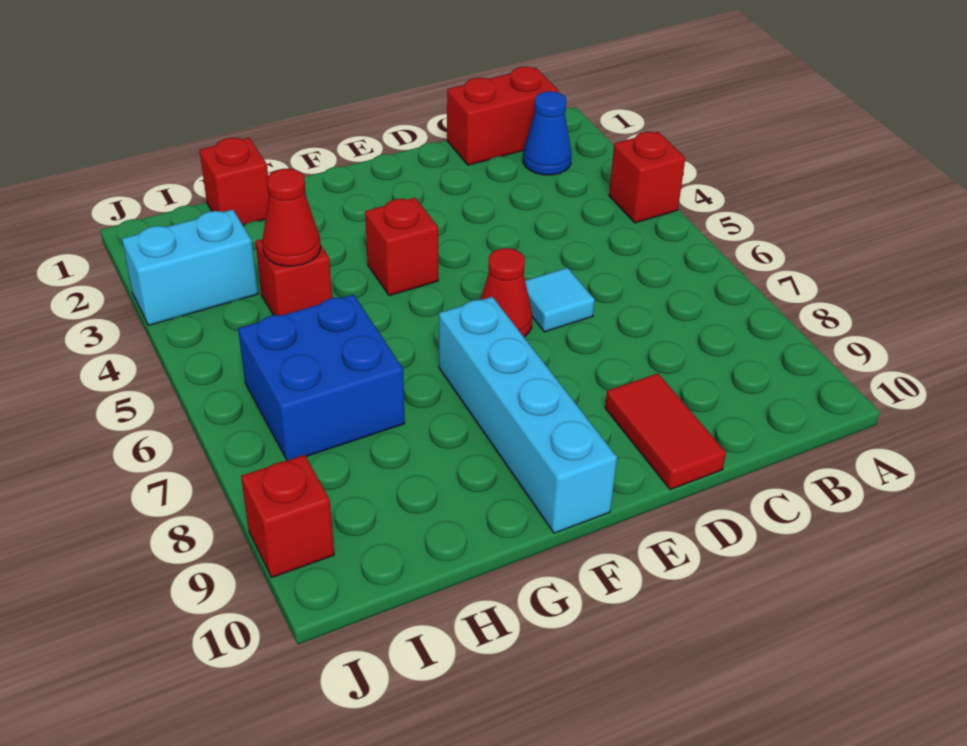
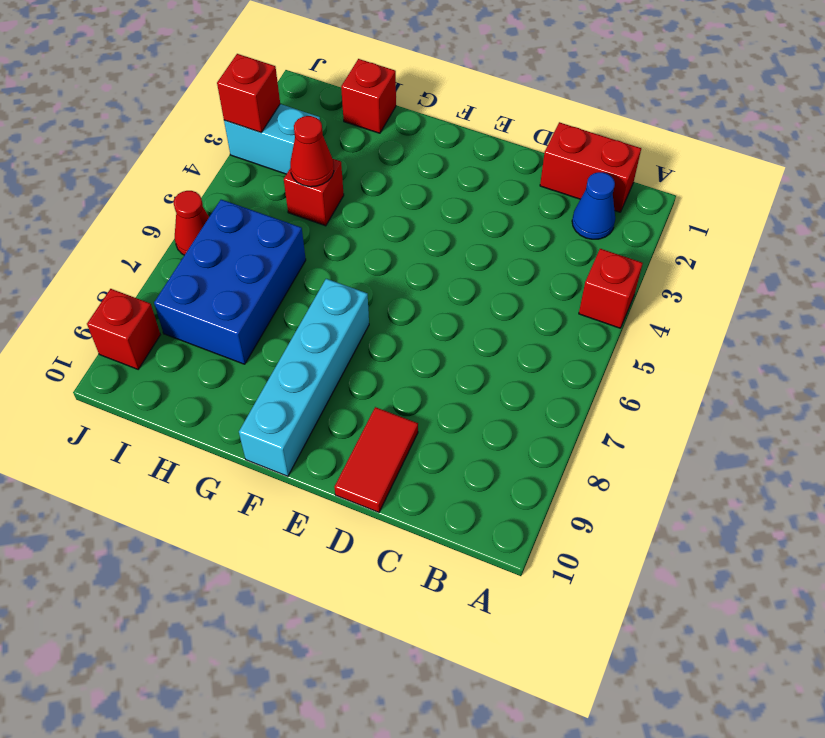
cyan tile D6 level 1 -> none
red cone E6 level 1 -> red cone J6 level 1
red brick F4 level 1 -> red brick J3 level 2
blue brick H6:I7 level 1 -> blue brick H6:I8 level 1

